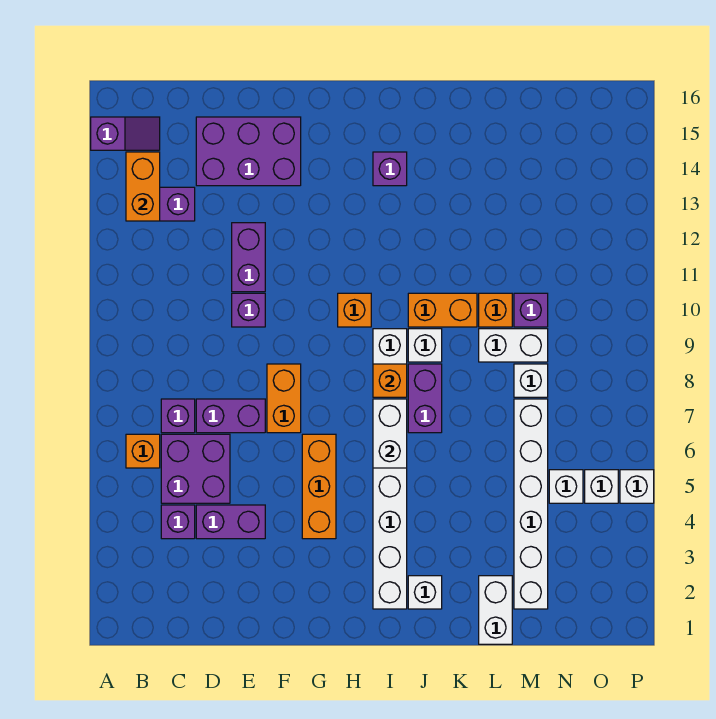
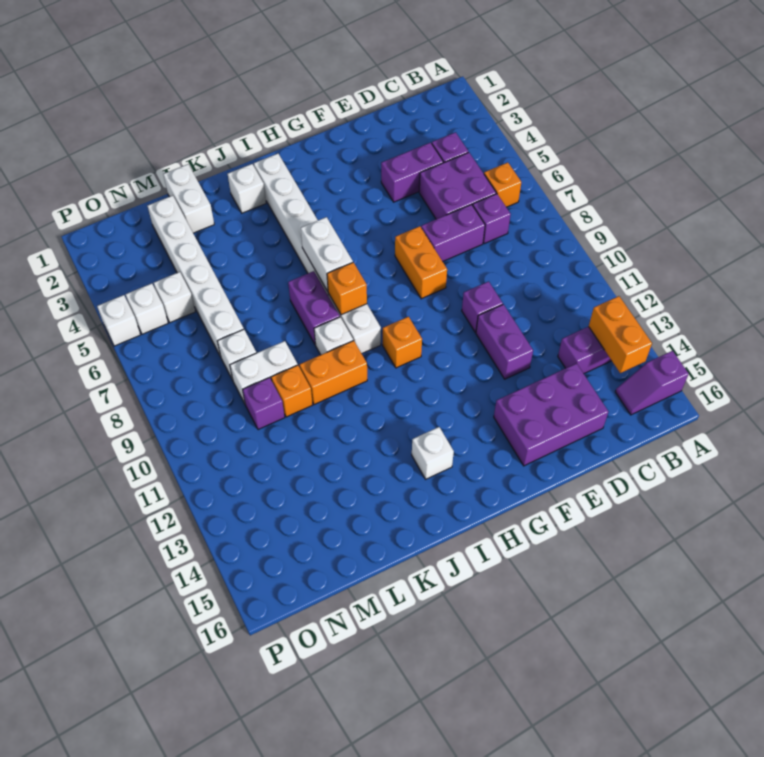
orange brick G4:G6 level 1 -> none
purple brick I14 level 1 -> white brick I14 level 1

